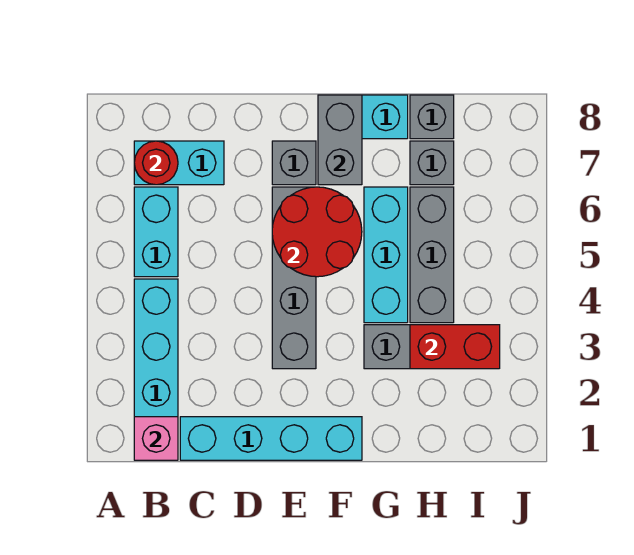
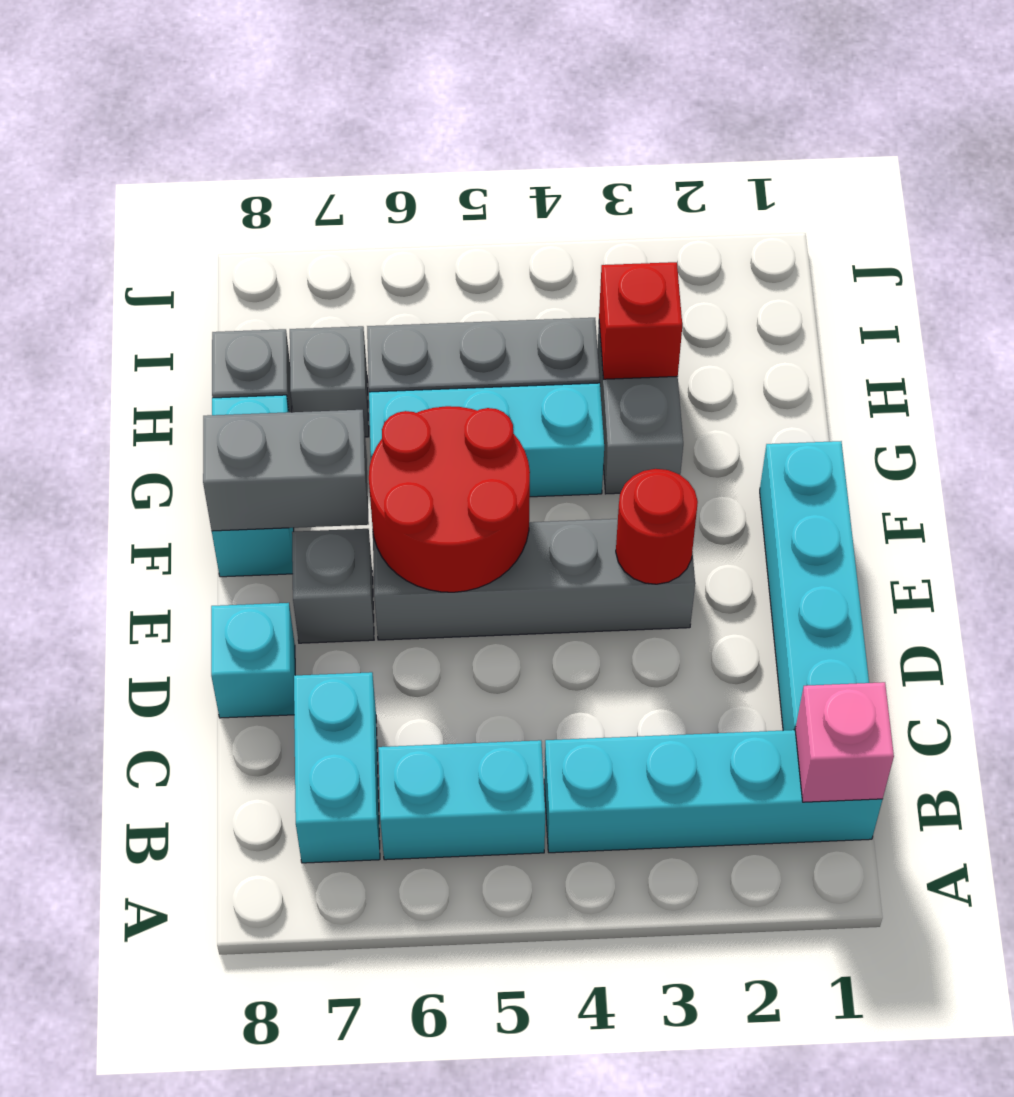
red round brick B7 level 2 -> red round brick E3 level 2
none -> cyan brick D8 level 1
red brick H3:I3 level 2 -> red brick H3 level 2

